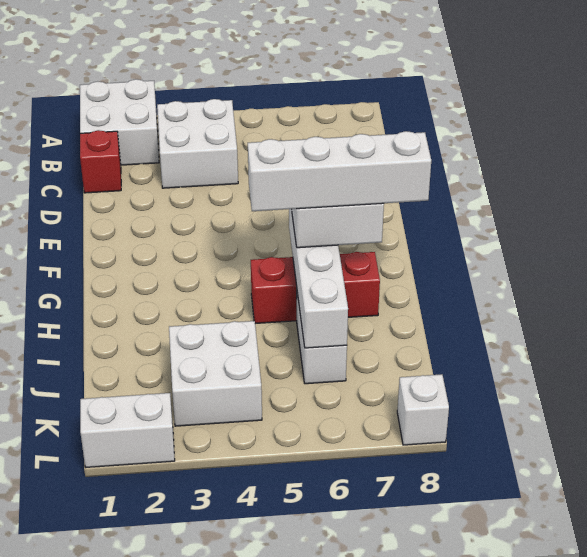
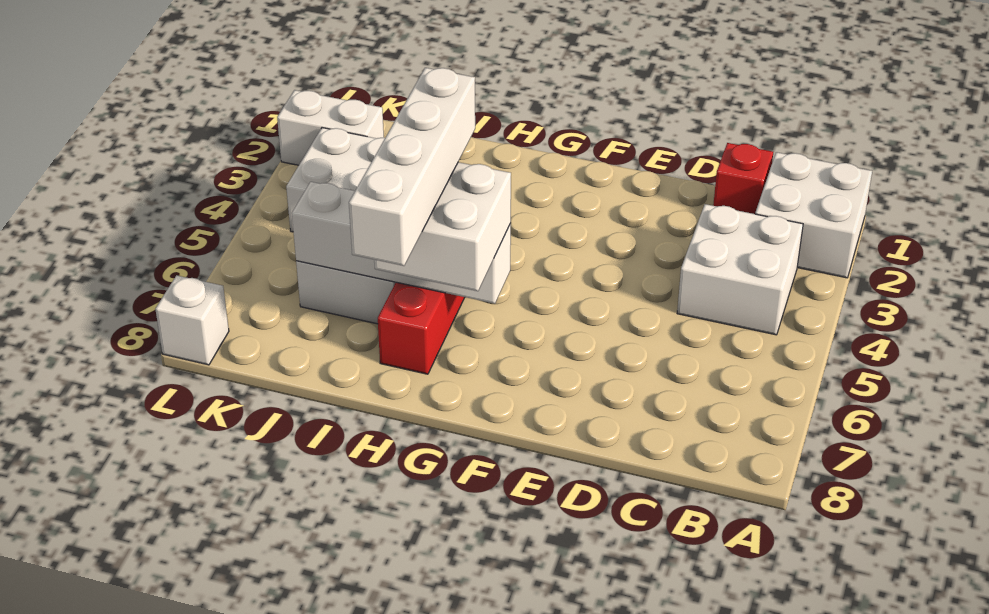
white brick L1:L2 level 1 -> white brick K2:L2 level 1

